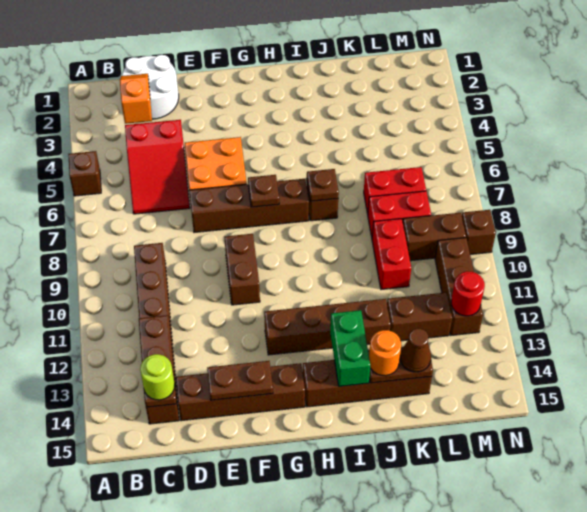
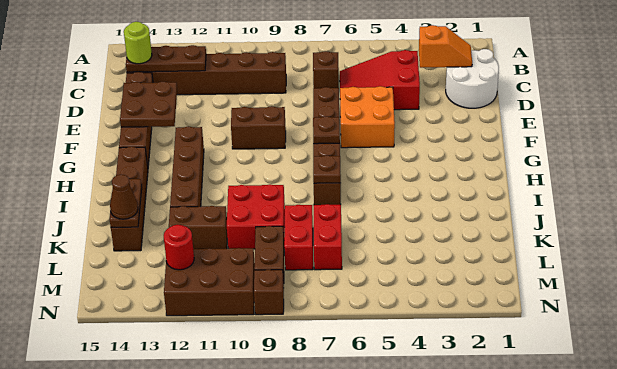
brown brick A5 level 1 -> brown brick C7 level 1
brown plate E14:F14 level 2 -> brown plate E13:F14 level 2
green brick I13:I14 level 2 -> none
orange round brick J14 level 3 -> none
red brick K9:K10 level 1 -> red brick J9:K10 level 1
brown brick K12:L12 level 1 -> brown brick K11:K12 level 1
brown brick M10:M12 level 1 -> brown brick M10:N12 level 1

